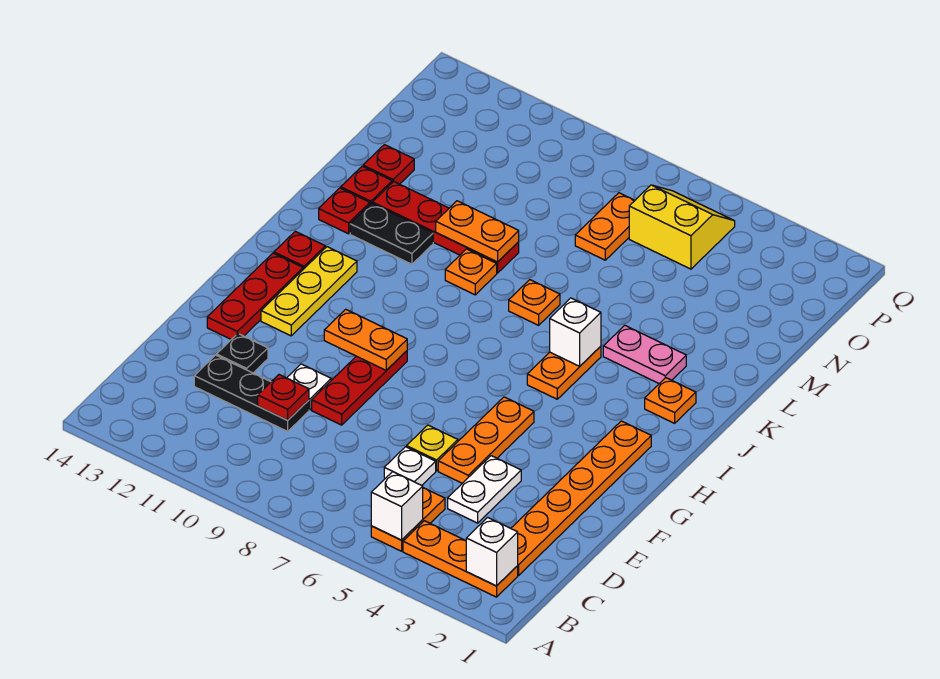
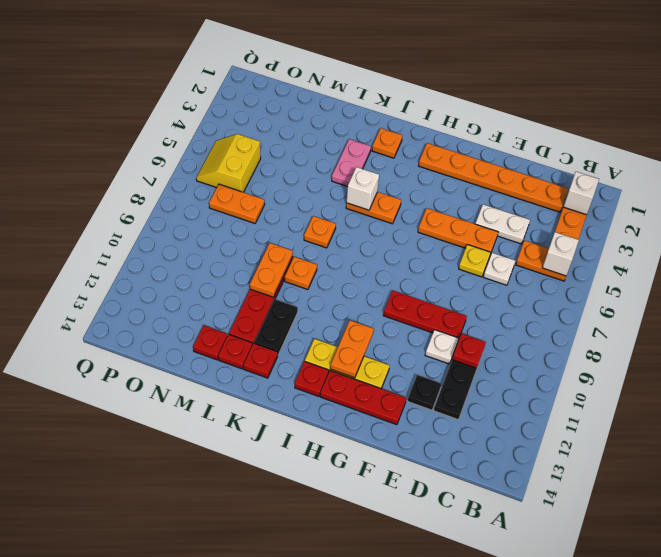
orange plate G9:G10 level 2 -> orange plate H11:H12 level 2

